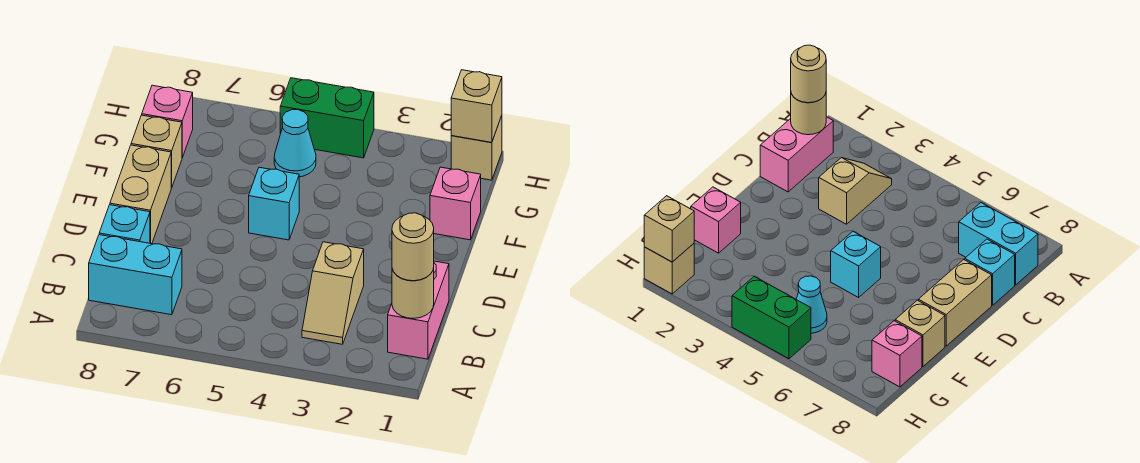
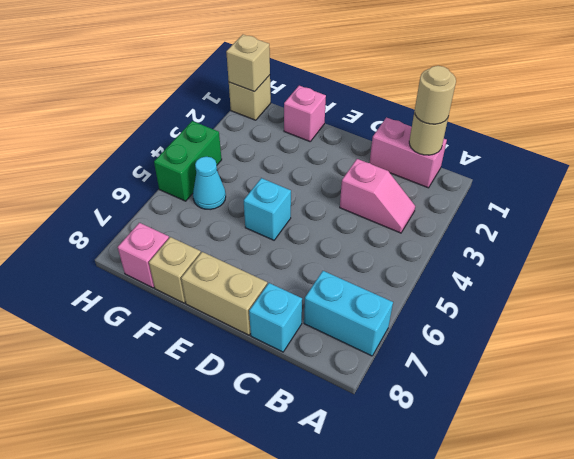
tan slope B3:C3 level 1 top C -> pink slope B3:C3 level 1 top C
cyan brick B7:B8 level 1 -> cyan brick A7:B7 level 1

